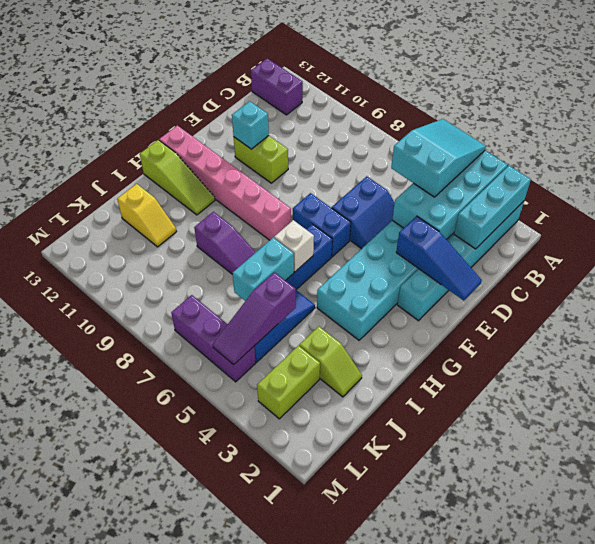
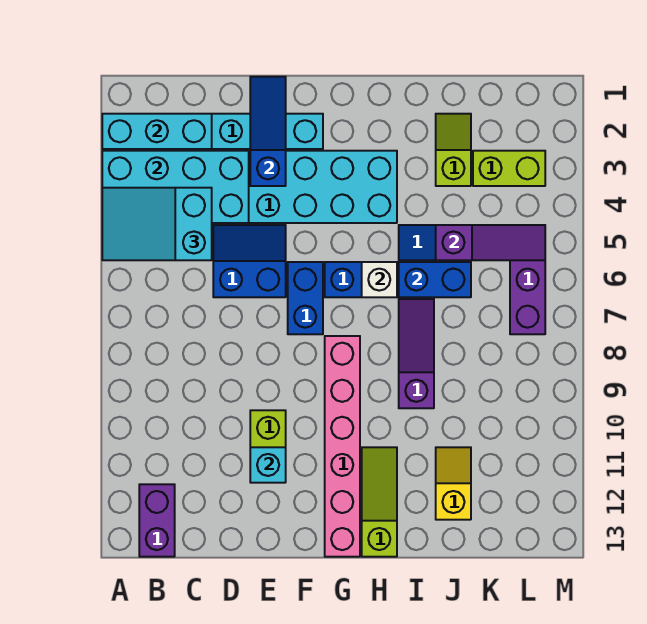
cyan brick I6:J6 level 2 -> blue brick I6:J6 level 2

